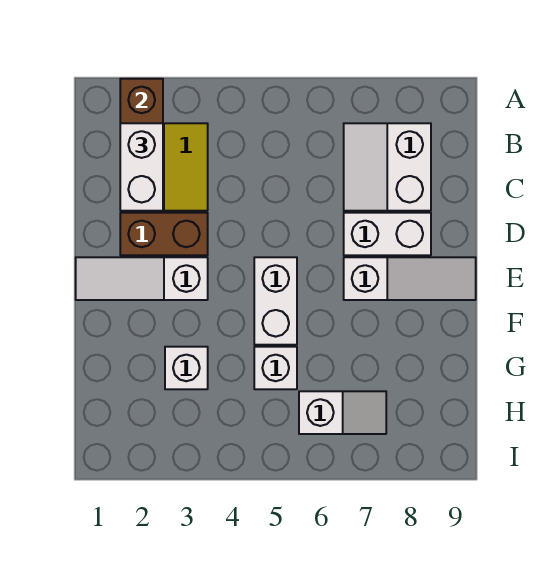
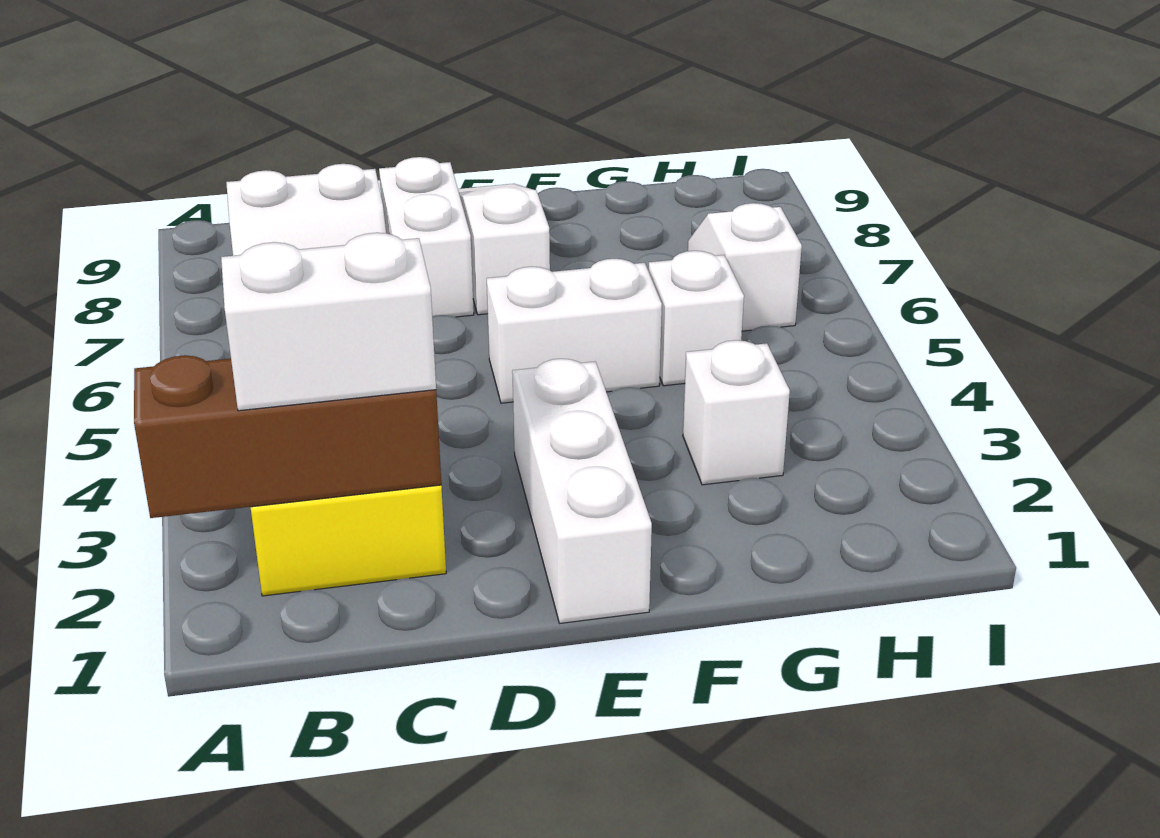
brown brick D2:D3 level 1 -> none
white slope E1:E3 level 1 top 3 -> white brick E1:E3 level 1

